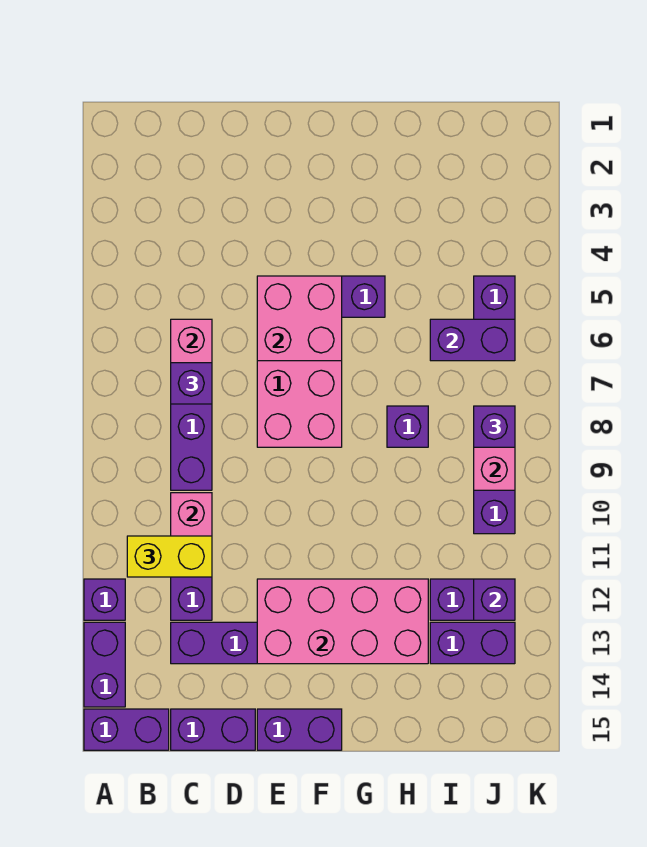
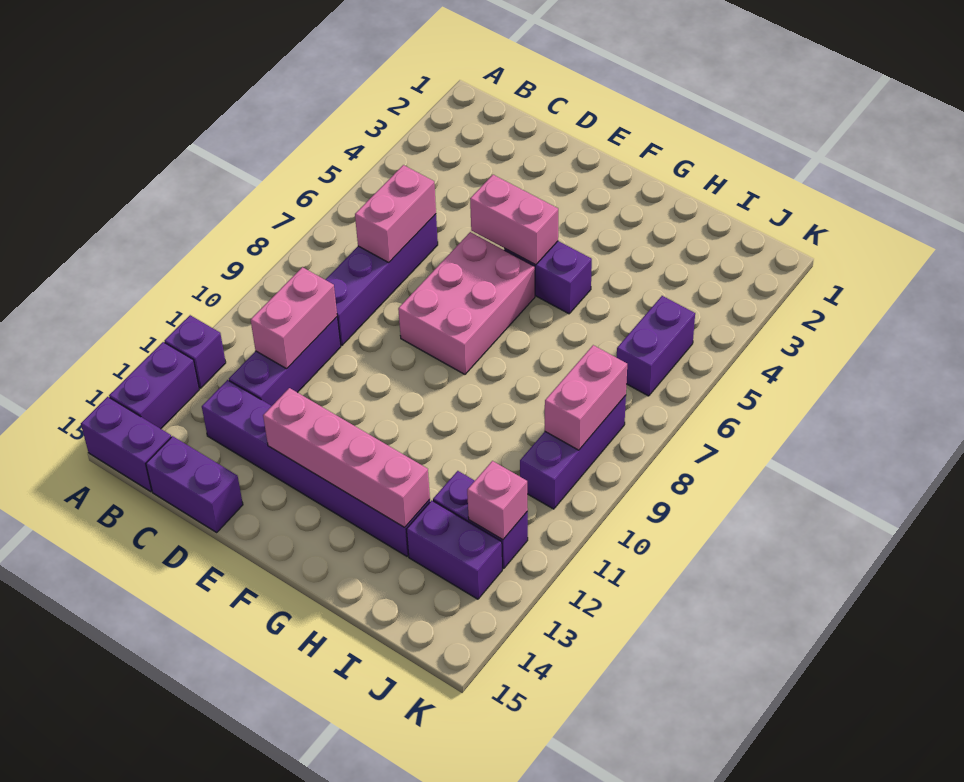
yellow brick B11:C11 level 3 -> none
purple brick C7 level 3 -> none
pink brick E5:F6 level 2 -> pink brick E5:F5 level 2
pink brick E12:H13 level 2 -> pink brick E13:H13 level 2
purple brick E15:F15 level 1 -> none
purple brick H8 level 1 -> none
purple brick I6:J6 level 2 -> none
purple brick J8 level 3 -> none
purple brick J12 level 2 -> pink brick J12 level 2

